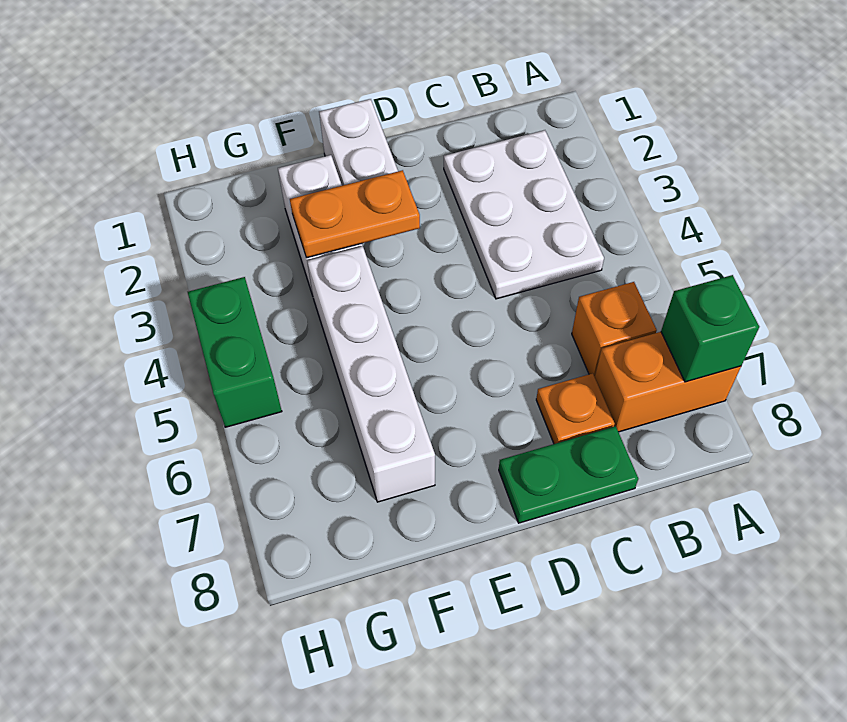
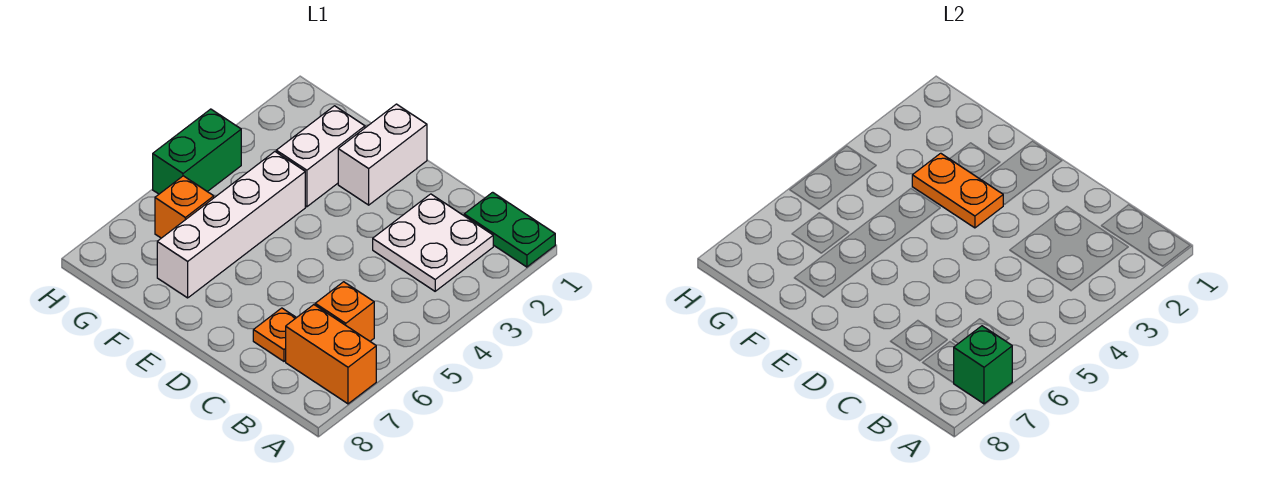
white plate B2:C4 level 1 -> white plate B2:C3 level 1
green plate C8:D8 level 1 -> green plate A1:B1 level 1
none -> orange brick G6 level 1

